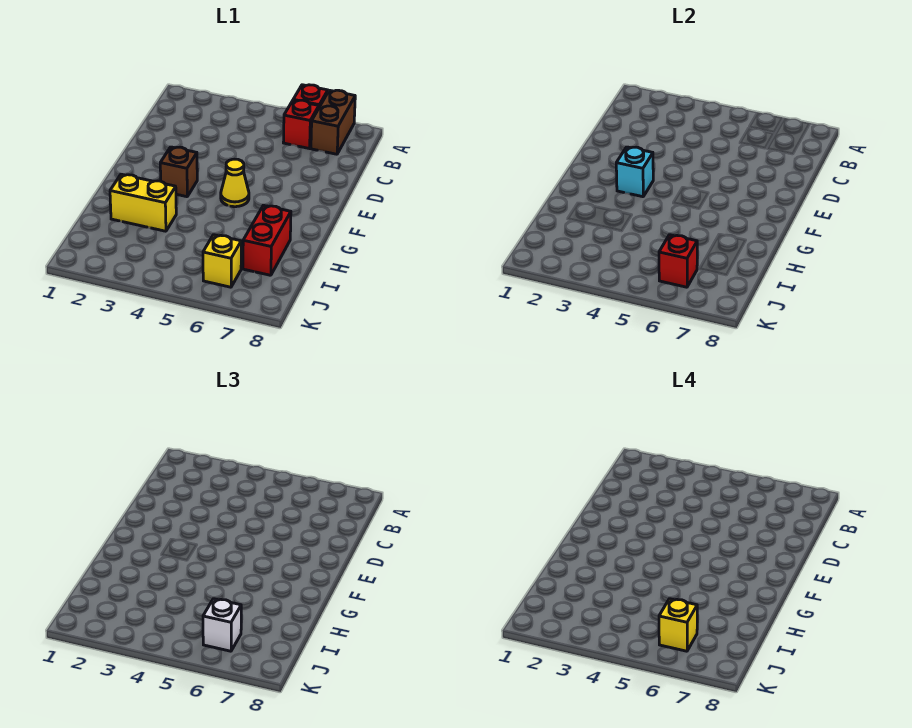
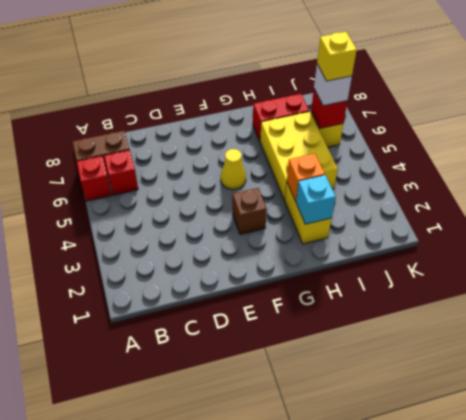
cyan brick F3 level 2 -> cyan brick H2 level 2
none -> orange brick H3 level 2
none -> yellow brick H4:I6 level 1

